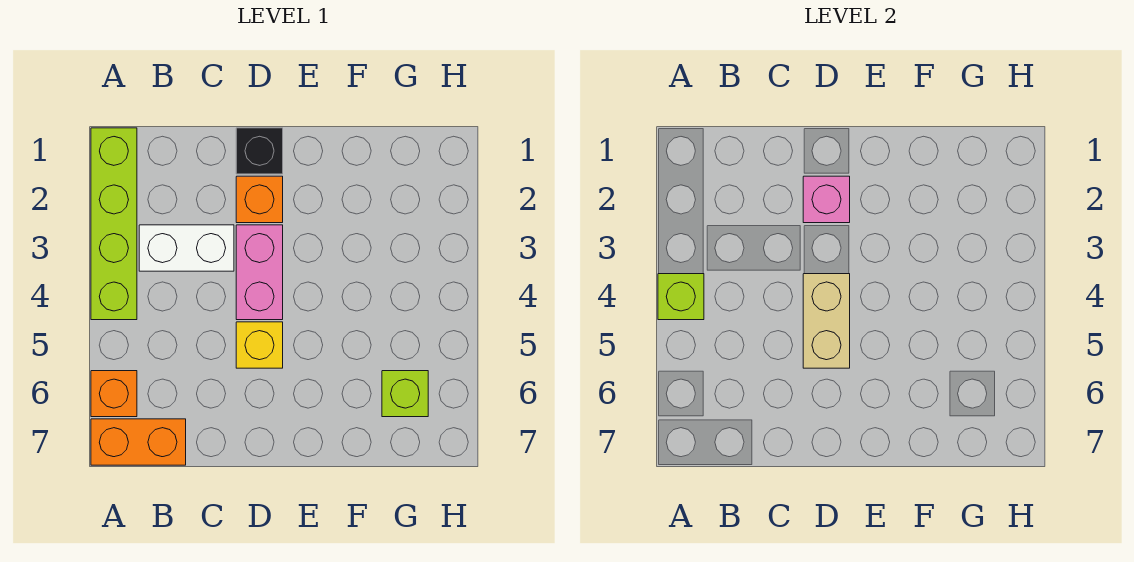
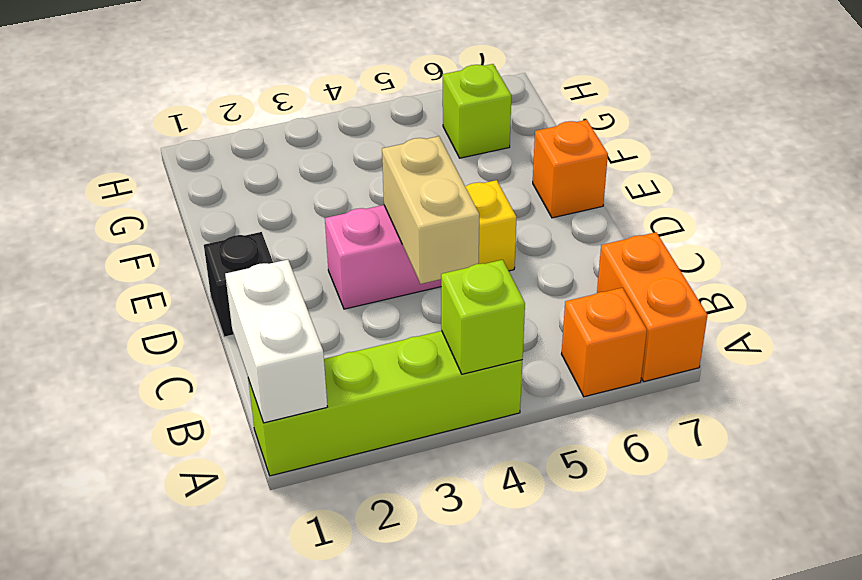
white brick B3:C3 level 1 -> white brick A1:B1 level 2
orange brick D2 level 1 -> orange brick E7 level 1
pink brick D2 level 2 -> none
tan brick D4:D5 level 2 -> tan brick C4:D4 level 2

